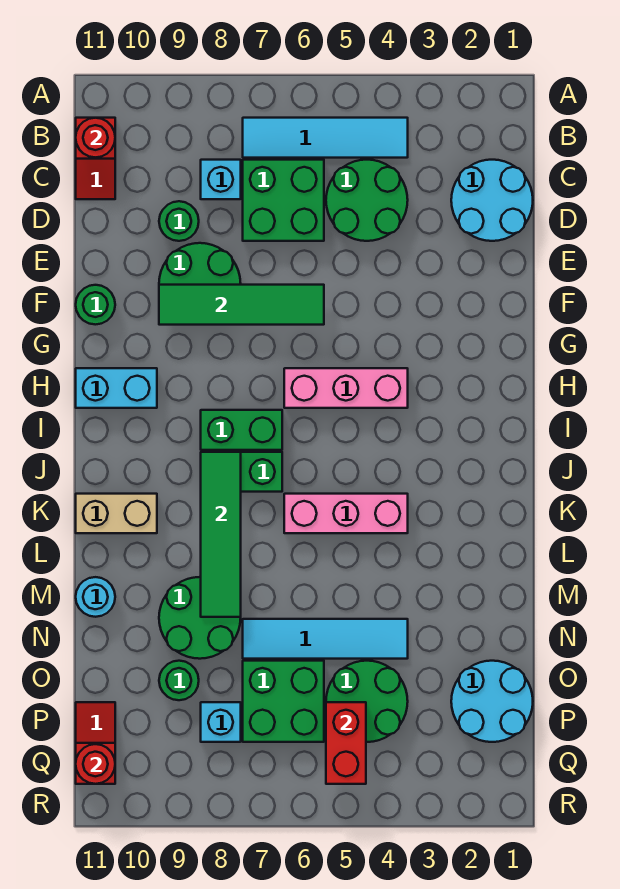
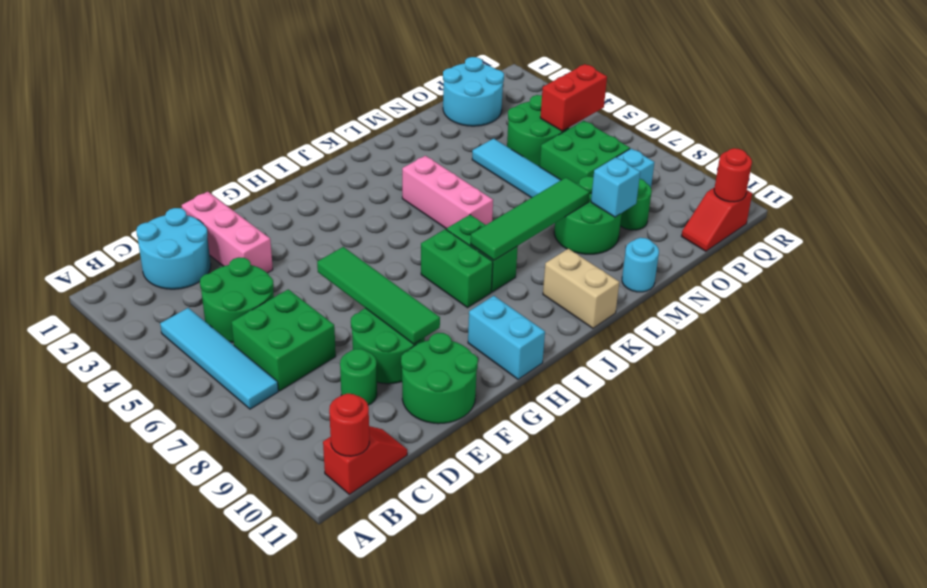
cyan brick C8 level 1 -> cyan brick N9 level 2
green round brick F11 level 1 -> green round brick E10:F11 level 1
pink brick H4:H6 level 1 -> pink brick E1:E3 level 1

